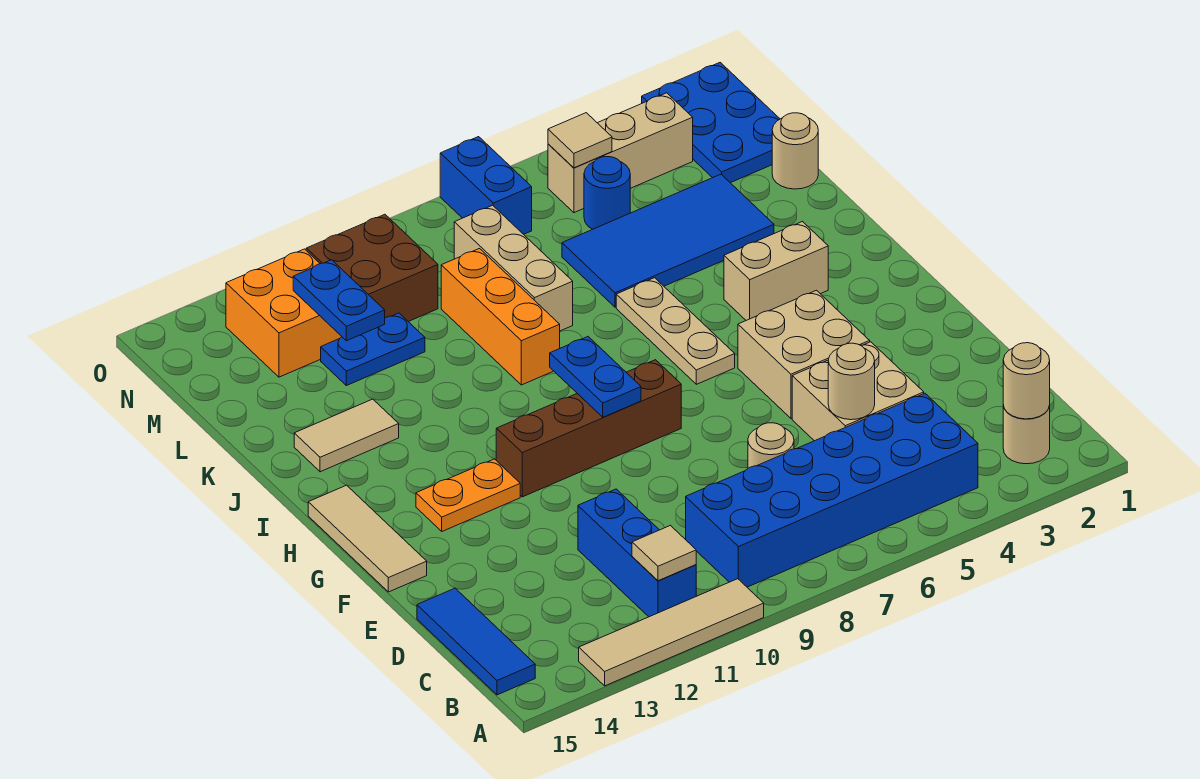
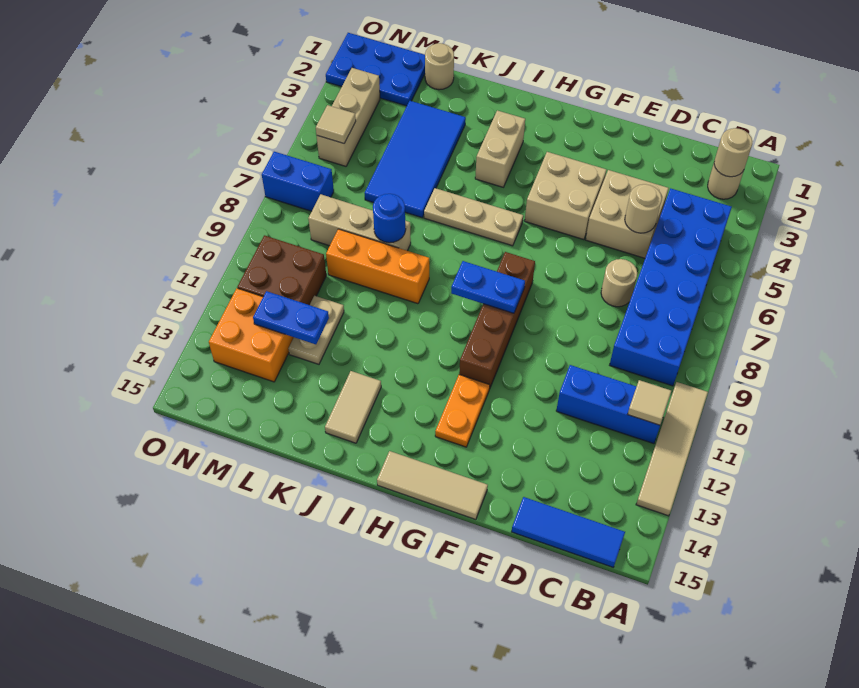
blue plate L11:L12 level 1 -> tan plate L11:L12 level 1
blue round brick M5 level 1 -> blue round brick K8 level 2

